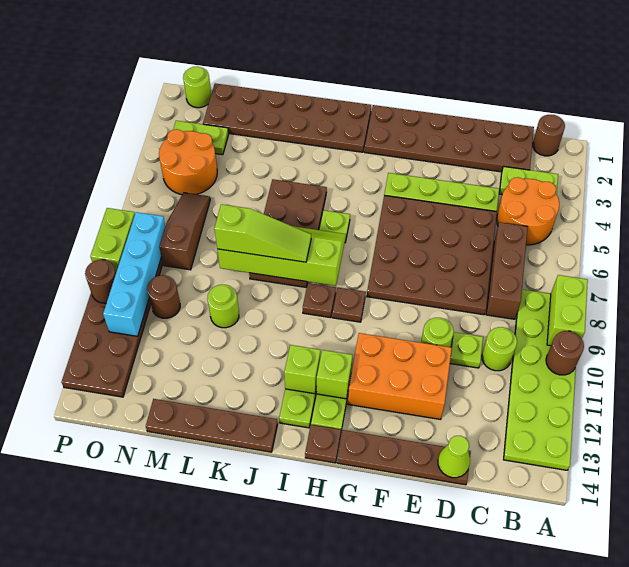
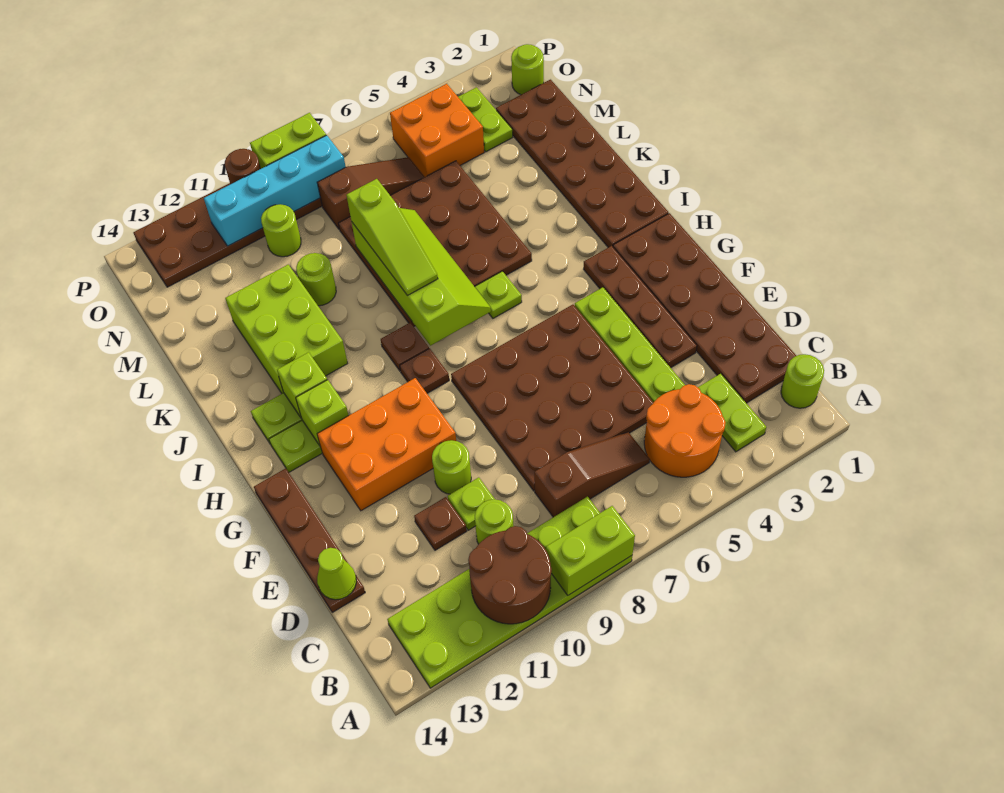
brown round brick A10 level 2 -> brown round brick A10:B11 level 2
brown round brick B1 level 1 -> lime round brick B1 level 1
brown brick C6:C8 level 1 -> brown slope C6:C8 level 1 top 8
orange brick E11:G12 level 1 -> orange brick F10:G12 level 1
brown plate H14 level 1 -> brown plate D11 level 1
brown plate J5:K8 level 1 -> brown plate J5:M8 level 1
none -> lime brick J11:L12 level 1
brown plate J14:M14 level 1 -> brown plate E3:H3 level 1
orange round brick N4:O5 level 1 -> orange brick N4:O5 level 1
brown round brick N10 level 1 -> lime round brick N10 level 1

